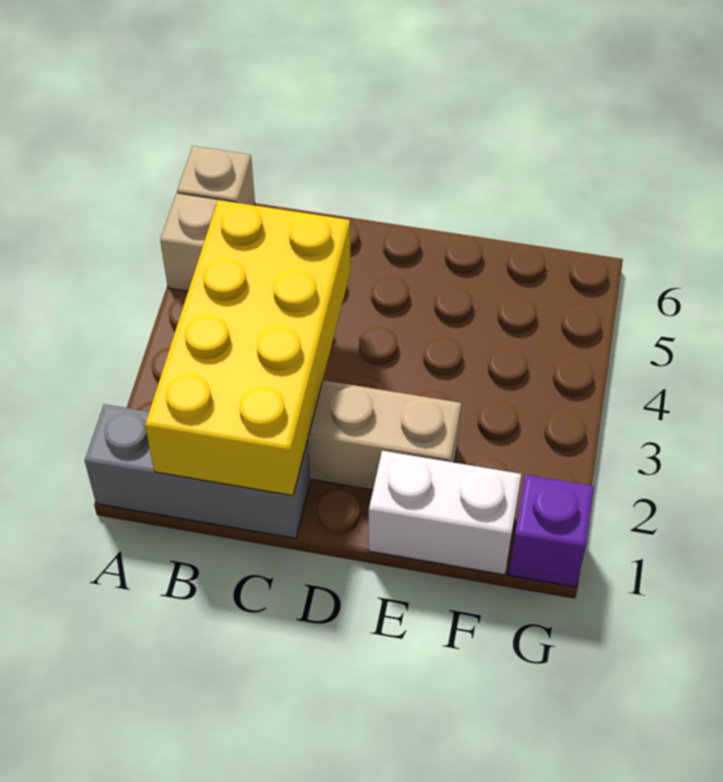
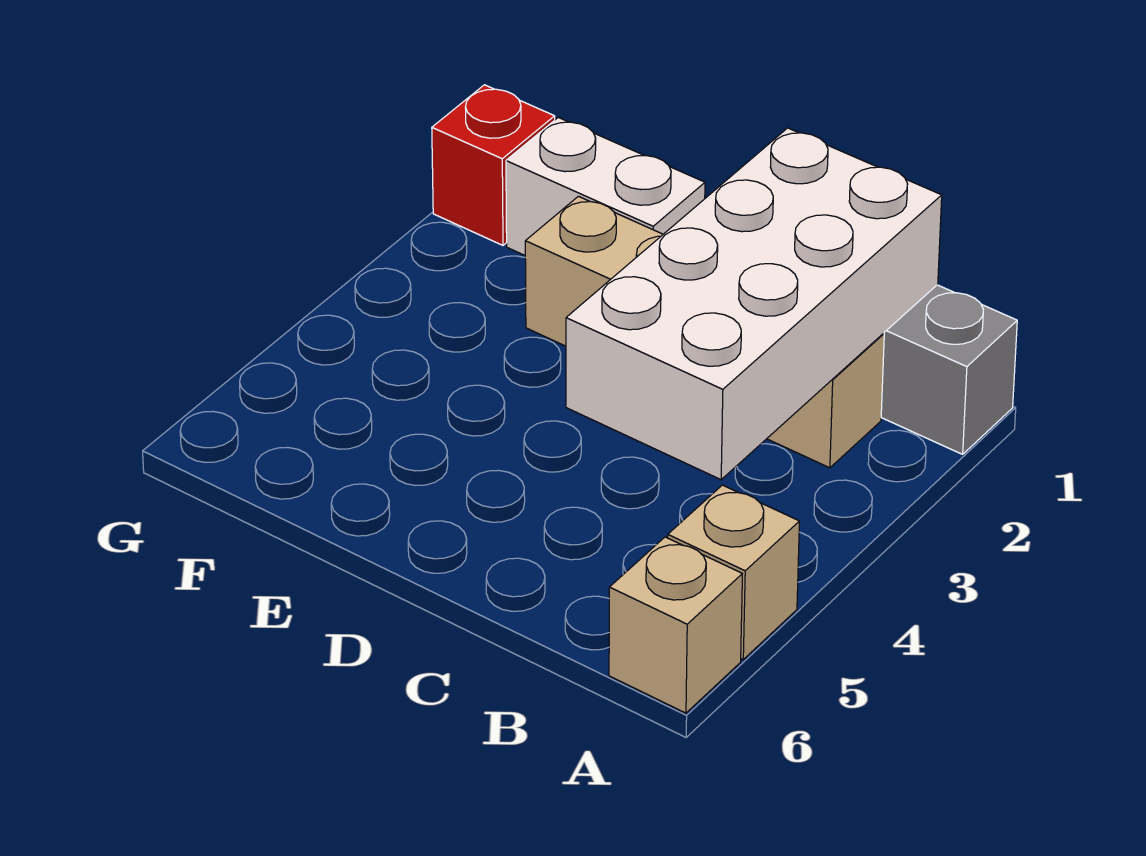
yellow brick B1:C4 level 2 -> white brick B1:C4 level 2
purple brick G1 level 1 -> red brick G1 level 1

